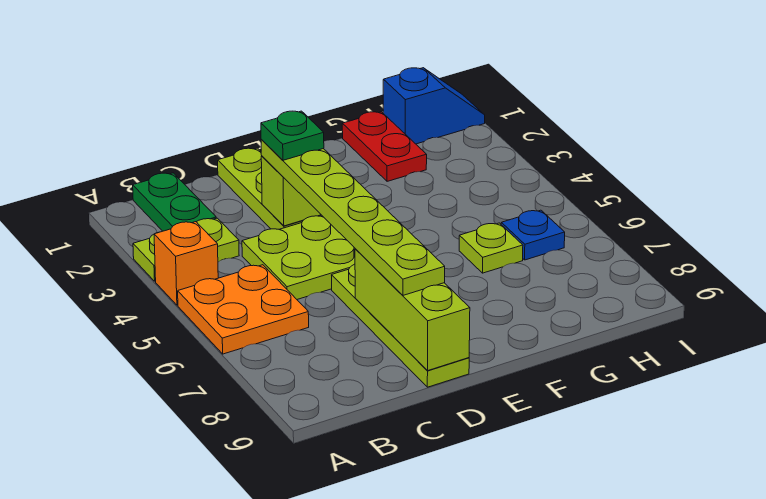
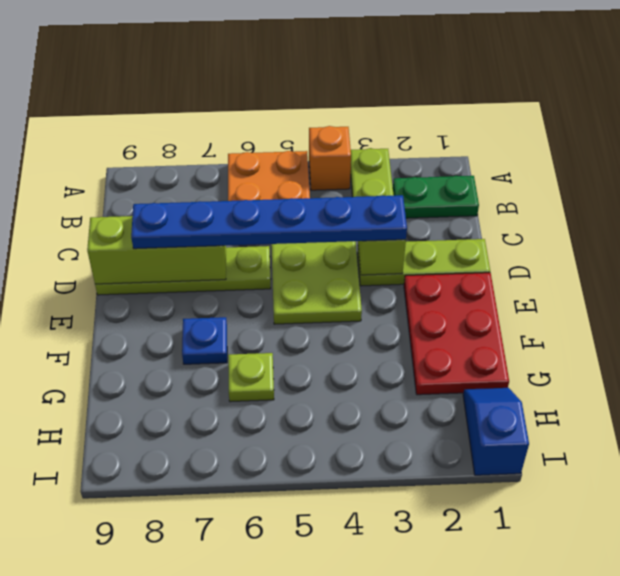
lime plate D3:D8 level 3 -> blue plate D3:D8 level 3
green plate D3 level 4 -> none
red plate G1:G2 level 1 -> red plate E1:G2 level 1
blue slope H1:I1 level 1 top H -> blue slope H1:I1 level 1 top I
blue plate H6 level 1 -> blue plate F7 level 1

